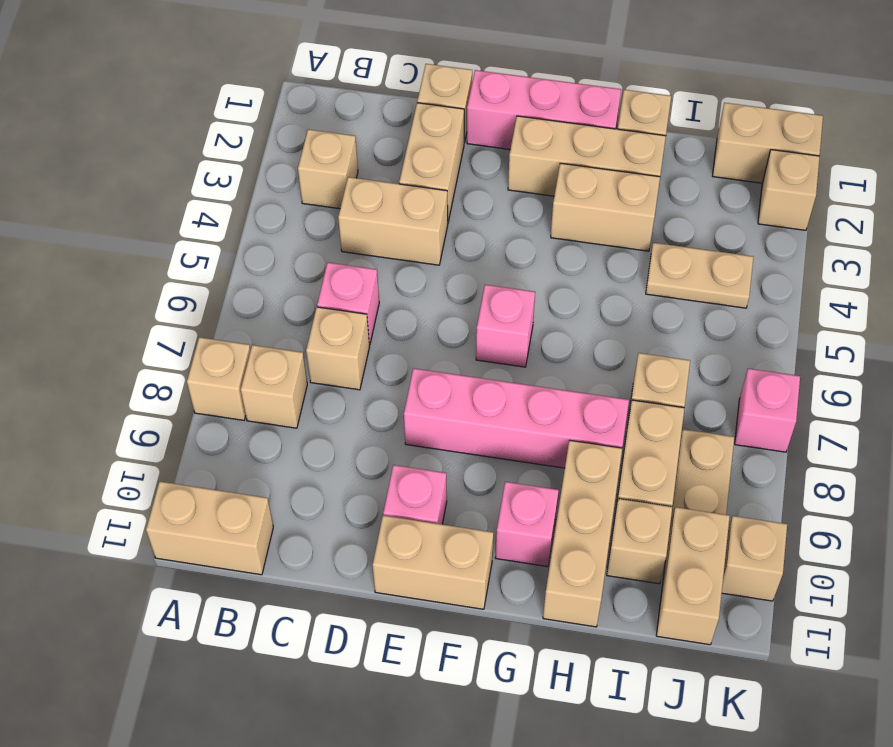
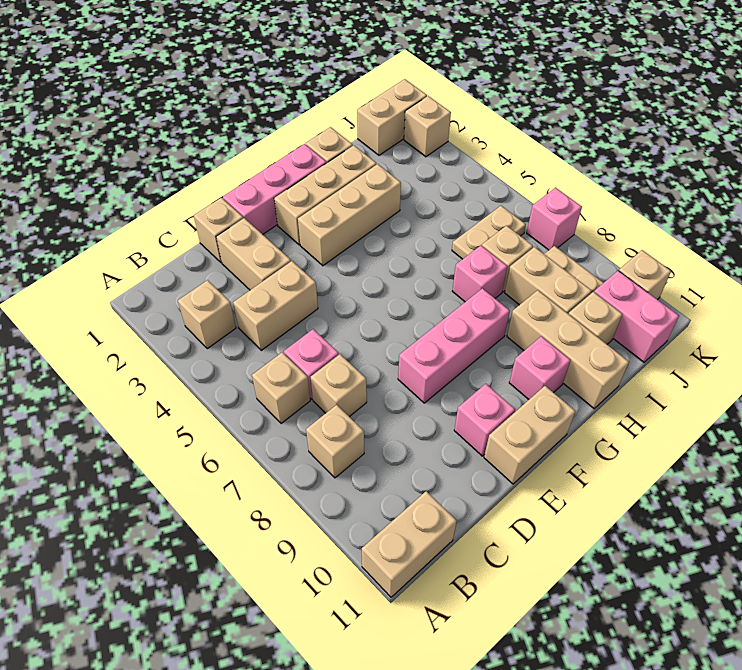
tan brick A8 level 1 -> tan brick B6 level 1
pink brick E8:H8 level 1 -> pink brick E8:G8 level 1
pink brick F6 level 1 -> pink brick H7 level 1
tan brick G3:H3 level 1 -> tan brick F3:H3 level 1
tan plate I4:J4 level 1 -> tan plate I6:J6 level 1
tan brick J10:J11 level 1 -> pink brick J10:J11 level 1

